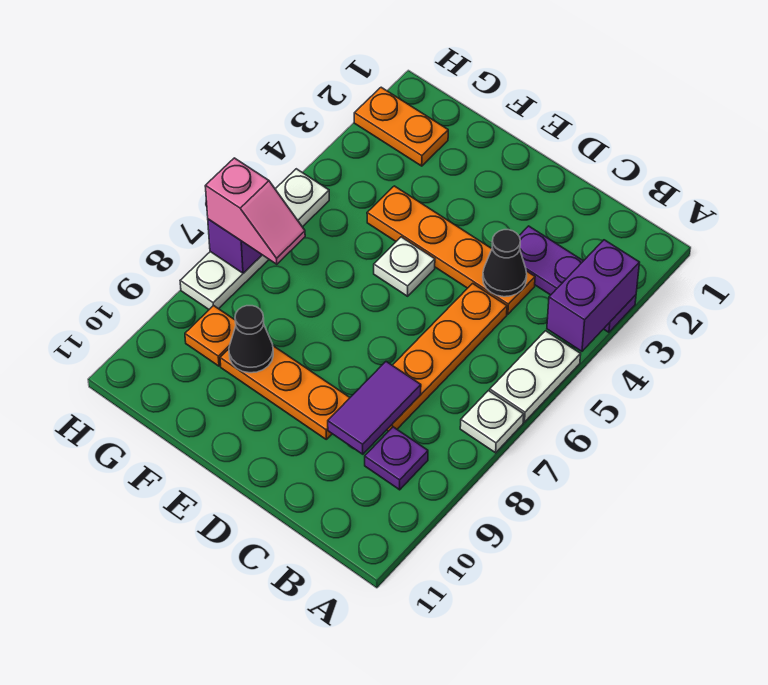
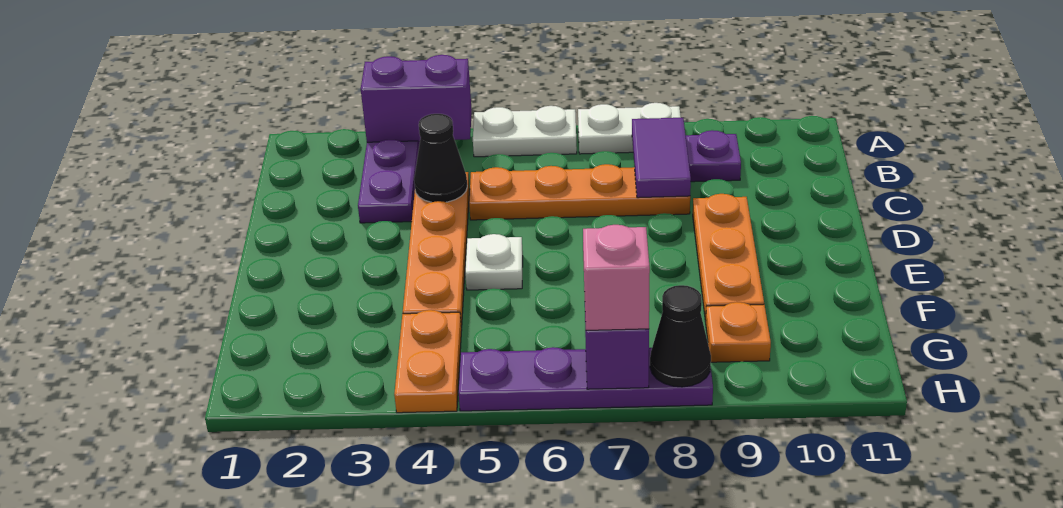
white plate A7 level 1 -> white plate A7:A8 level 1
purple tile C8:C9 level 2 -> purple tile B8:C8 level 2
black cone F9 level 2 -> black cone H8 level 2
orange plate G2:H2 level 1 -> orange plate G4:H4 level 1
white plate H5:H8 level 1 -> purple plate H5:H8 level 1

